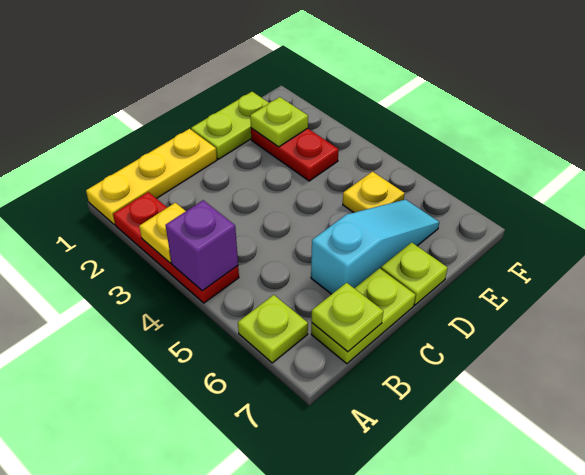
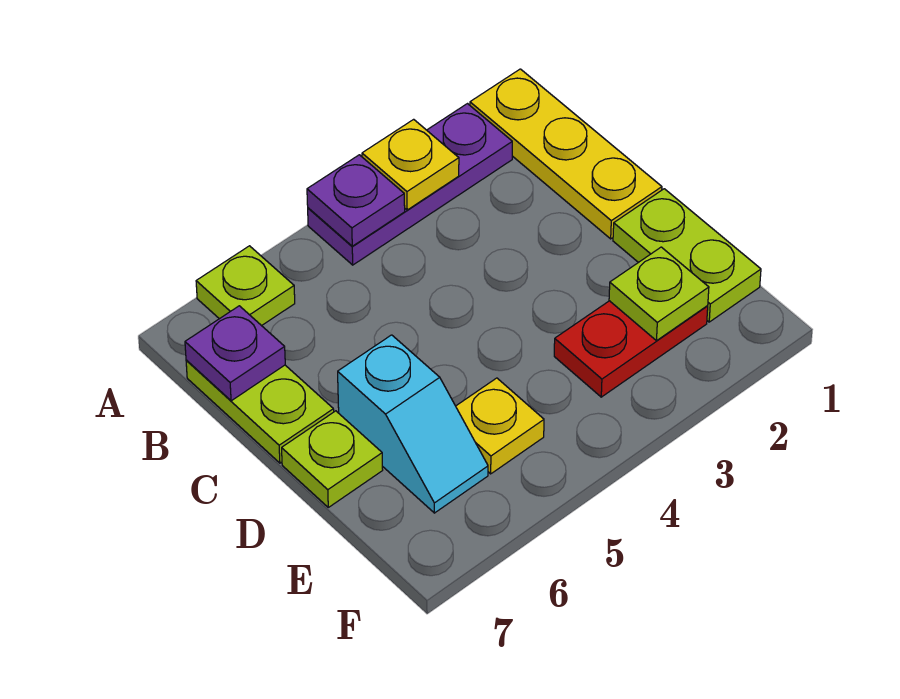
red plate A2:A4 level 1 -> purple plate A2:A4 level 1
purple brick A4 level 2 -> purple plate A4 level 2
lime plate B7 level 2 -> purple plate B7 level 2
cyan slope C6:E6 level 1 top C -> cyan slope D6:E6 level 1 top D

